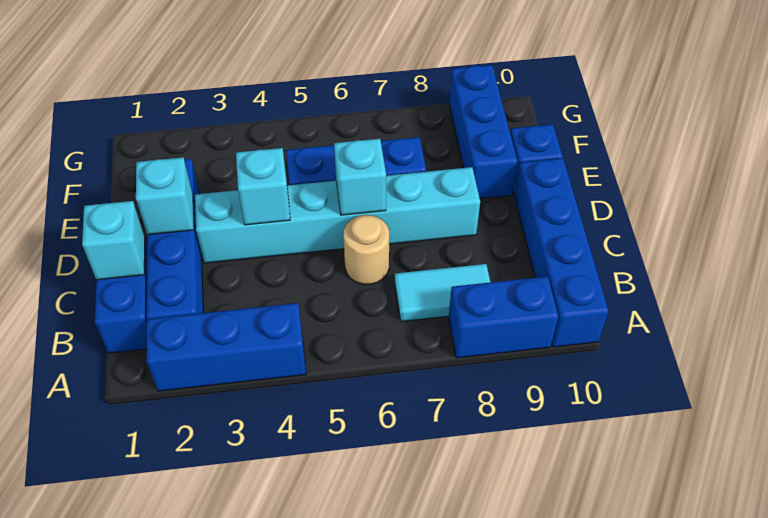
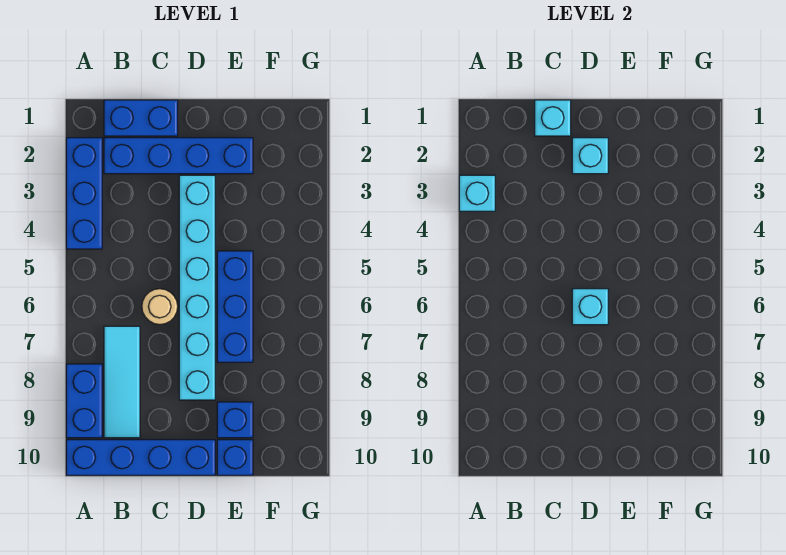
cyan tile B7:B8 level 1 -> cyan tile B7:B9 level 1
cyan brick D4 level 2 -> cyan brick A3 level 2
blue brick E9:G9 level 1 -> blue brick E9 level 1

